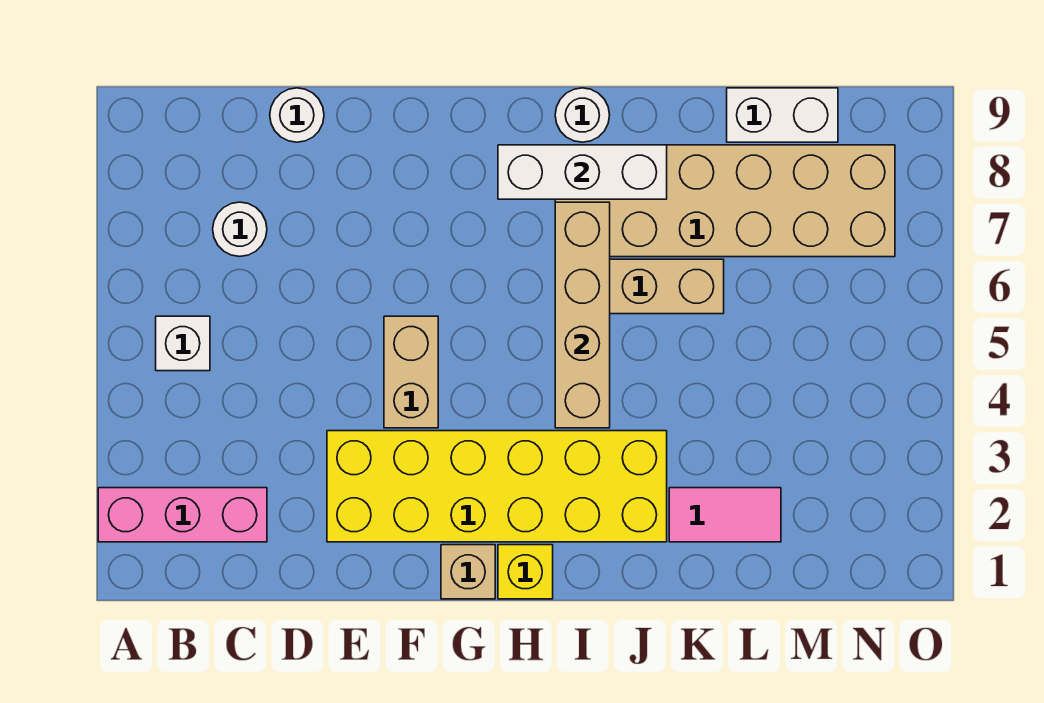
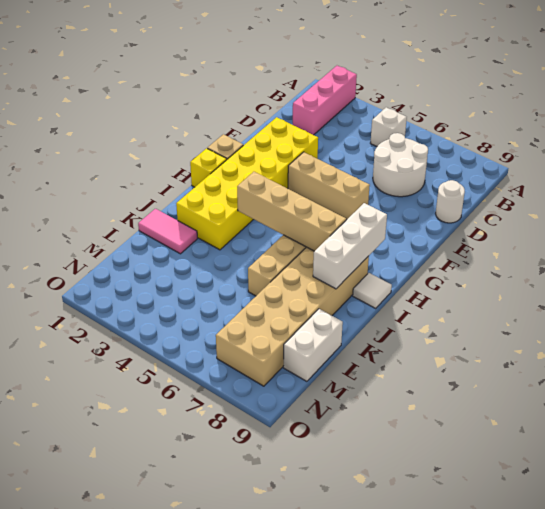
white round brick C7 level 1 -> white round brick C6:D7 level 1
tan brick F4:F5 level 1 -> tan brick F4:F6 level 1
white round brick I9 level 1 -> white tile I9 level 1
pink tile K2:L2 level 1 -> pink tile K1:K2 level 1

